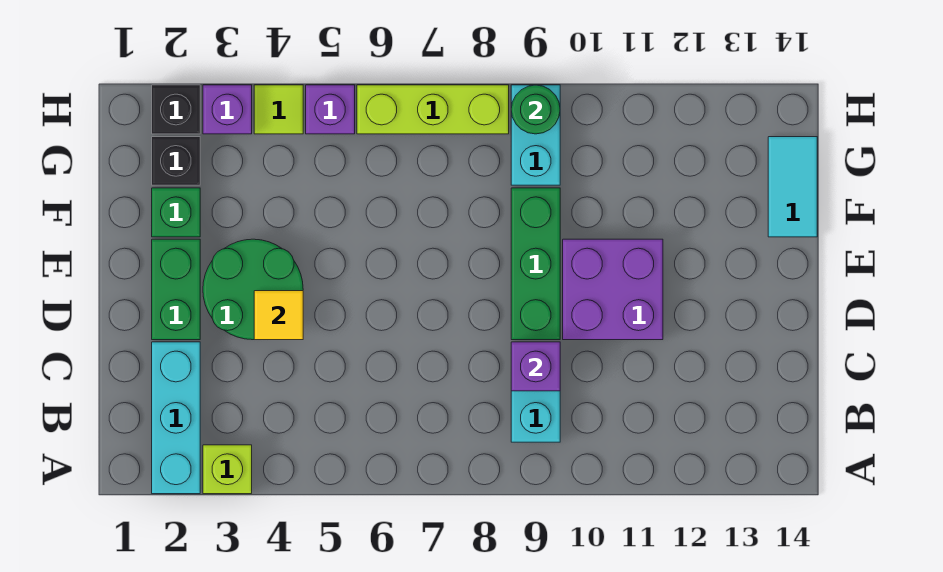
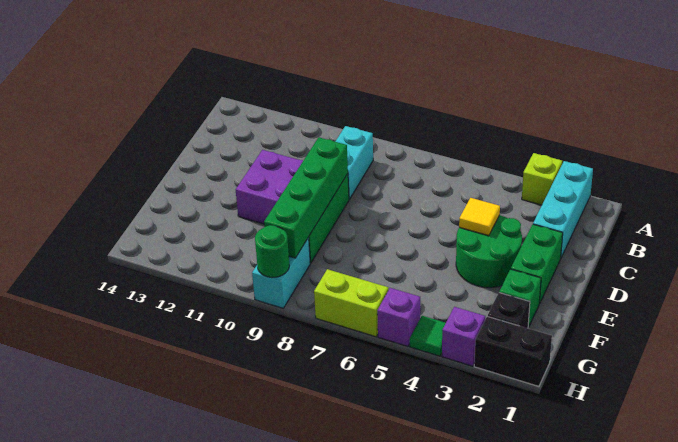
purple brick C9 level 2 -> none
none -> green brick D9:G9 level 2
cyan tile F14:G14 level 1 -> none
black brick H2 level 1 -> black brick H1:H2 level 1
lime tile H4 level 1 -> green tile H4 level 1
lime brick H6:H8 level 1 -> lime brick H6:H7 level 1

